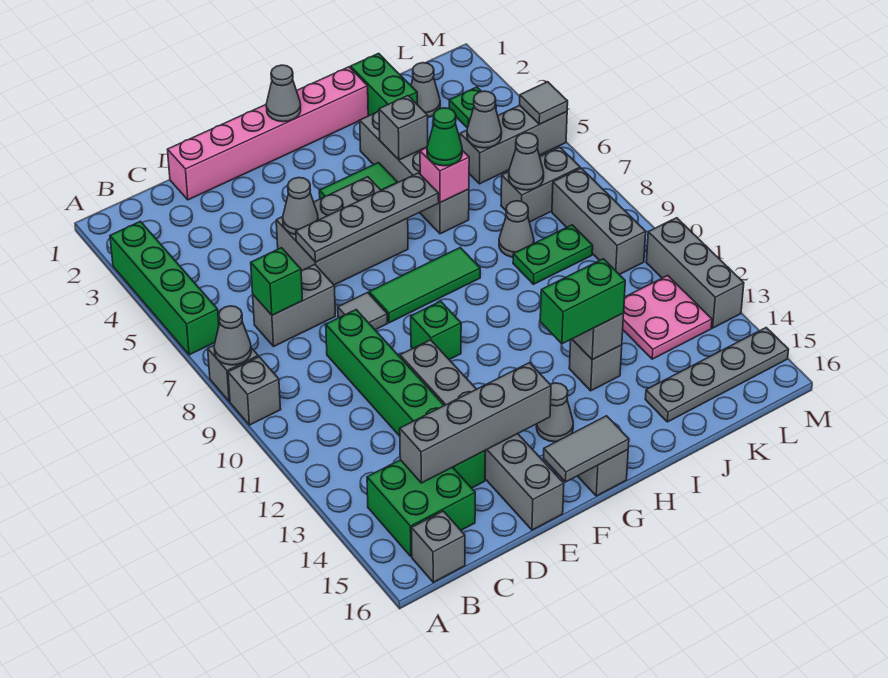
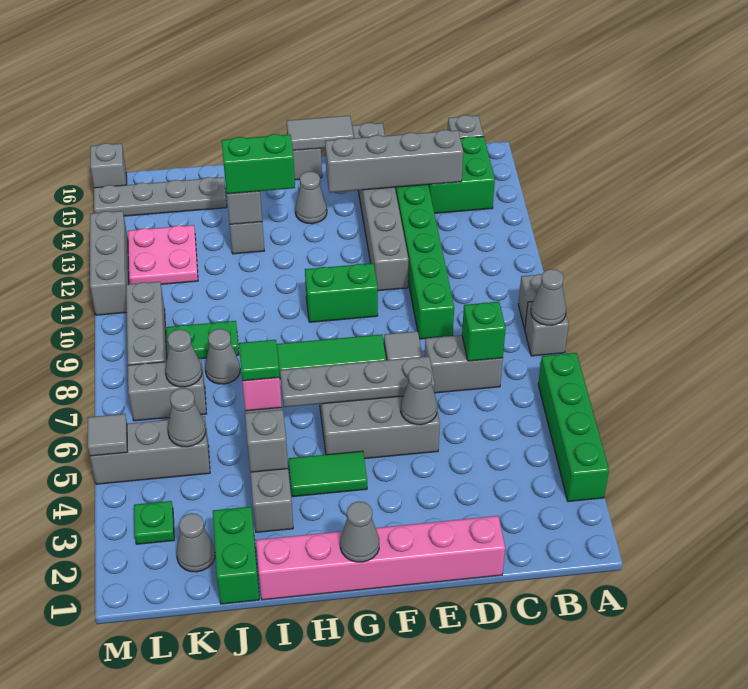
green brick F10 level 1 -> green brick F10:G10 level 1
green cone I6 level 3 -> green tile I6 level 3
none -> grey brick M16 level 1

